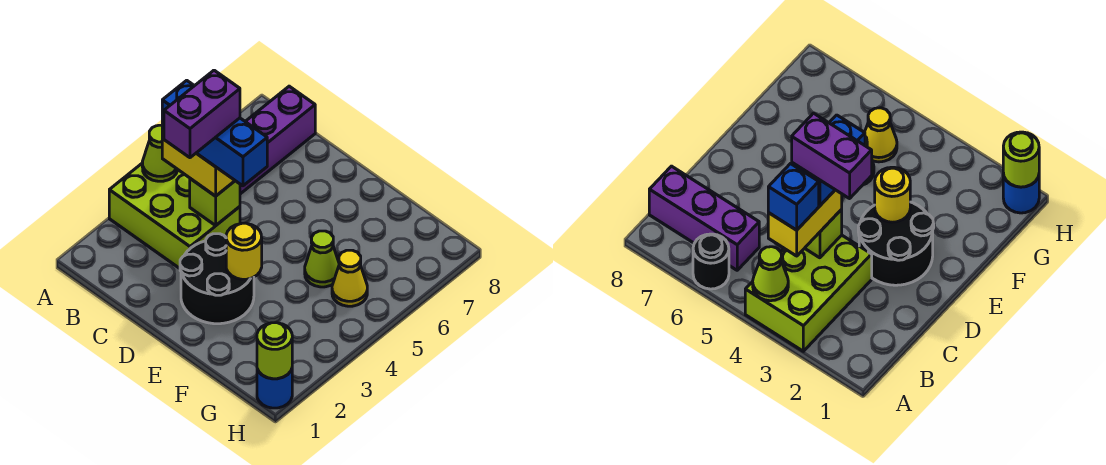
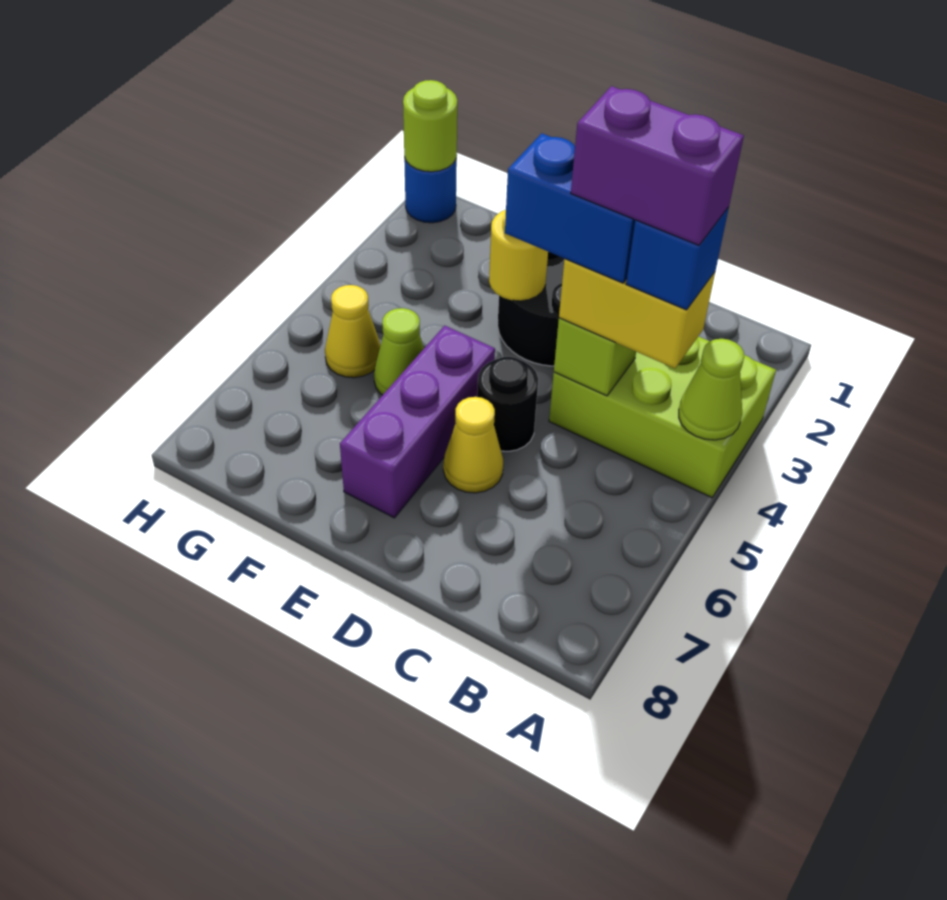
black round brick A6 level 1 -> black round brick D5 level 1
purple brick B6:B8 level 1 -> purple brick E5:E7 level 1
purple brick C3:C4 level 5 -> purple brick B4:C4 level 5
none -> yellow cone D6 level 1

